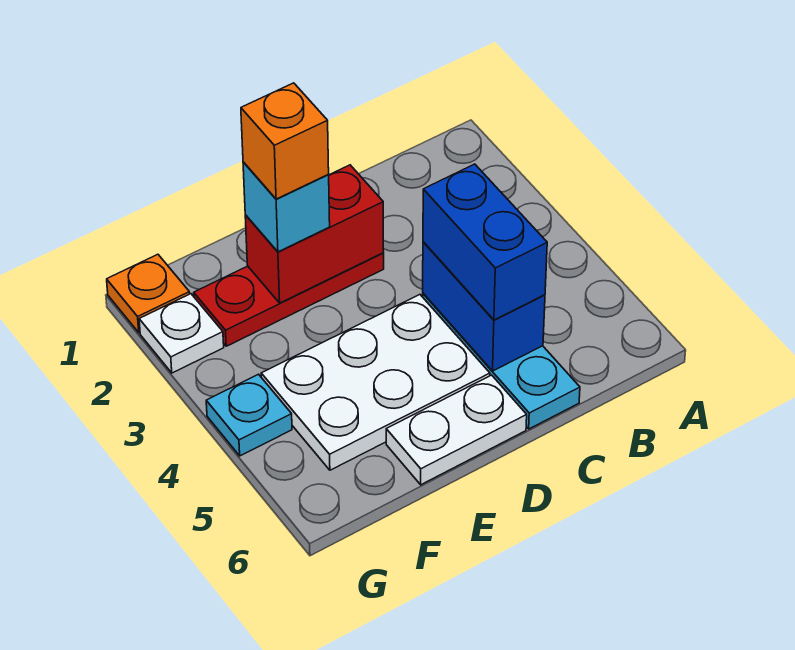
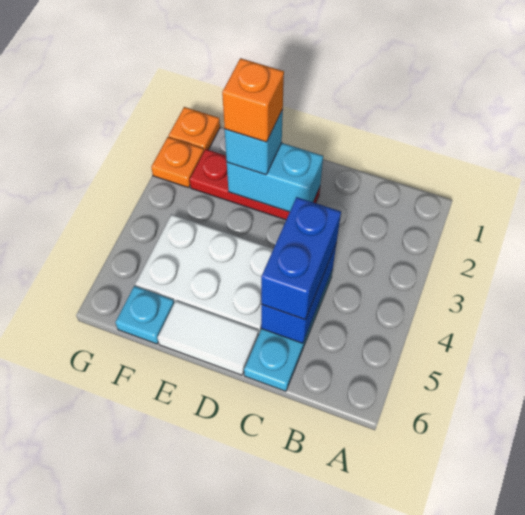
red brick D2:E2 level 2 -> cyan brick D2:E2 level 2
white plate D6:E6 level 1 -> white tile D6:E6 level 1
white plate G2 level 1 -> orange plate G2 level 1
cyan plate G4 level 1 -> cyan plate F6 level 1

